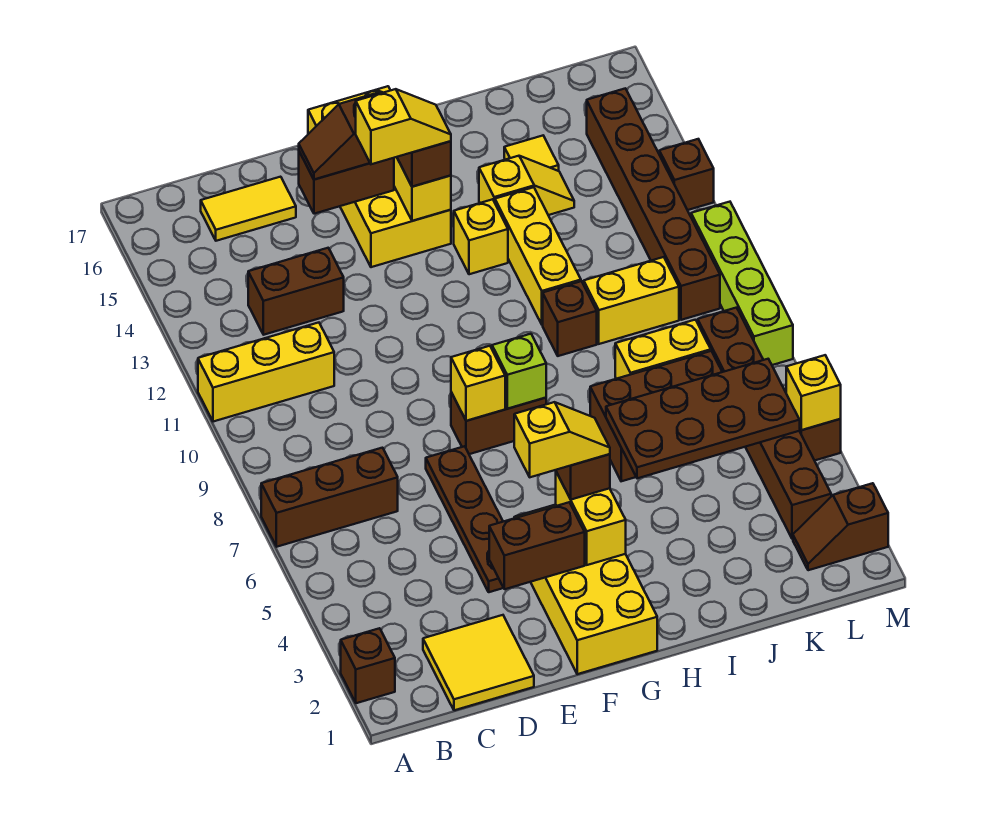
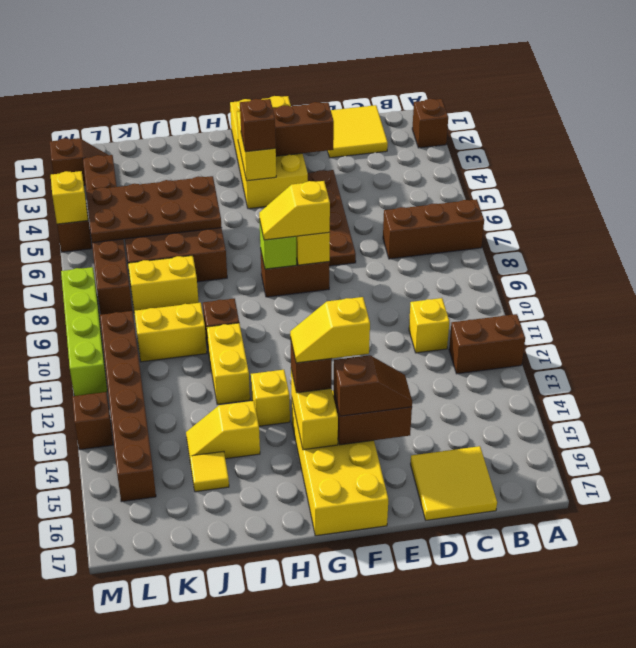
yellow brick A11:C11 level 1 -> yellow brick C11 level 1
brown brick C13:D13 level 1 -> brown brick A12:B12 level 1
yellow tile C16:D16 level 1 -> yellow tile C16:D17 level 1
yellow slope F4:G4 level 4 top F -> yellow slope F8:G8 level 3 top F
yellow brick I11:I13 level 1 -> yellow brick I11:I12 level 1

